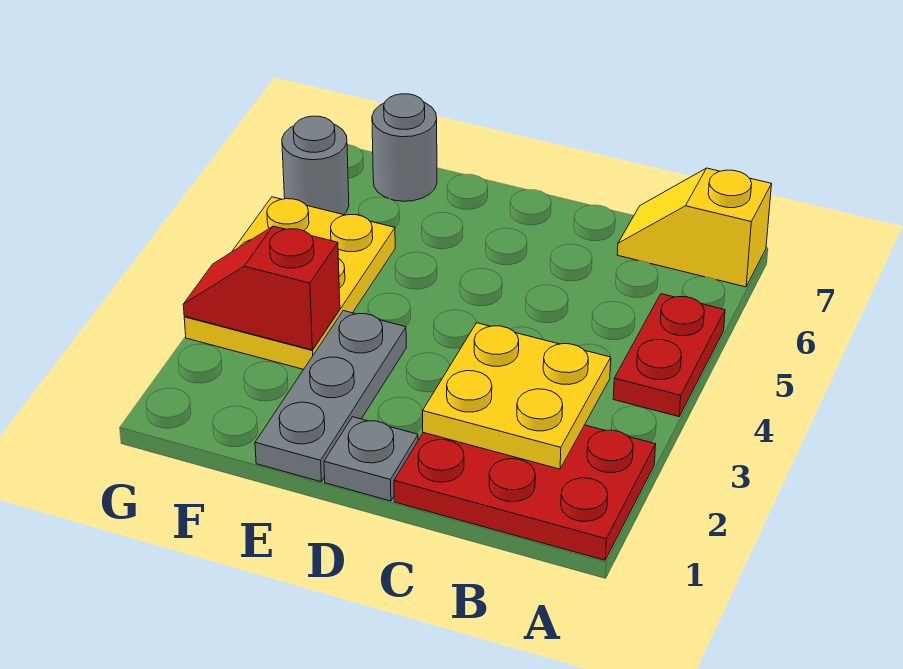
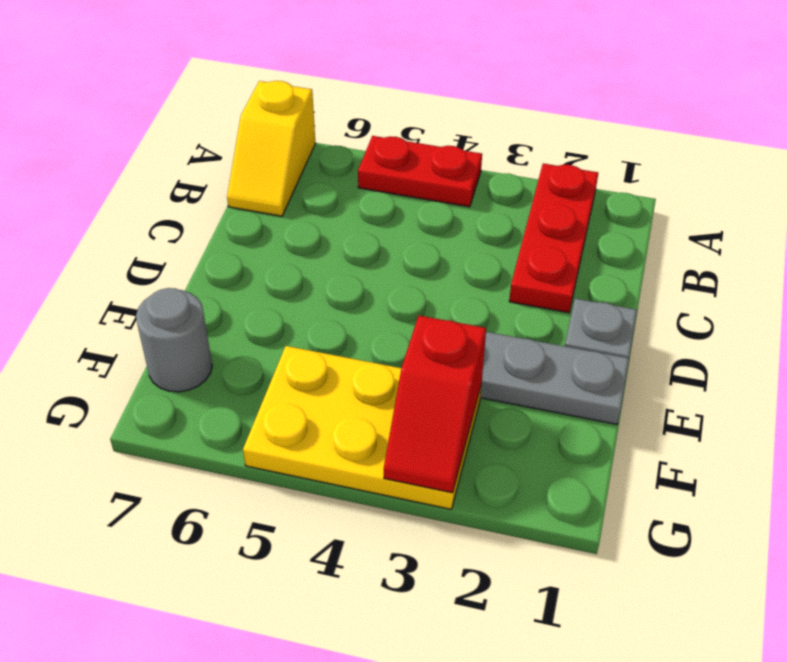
red plate A1:C2 level 1 -> red plate A2:C2 level 1
yellow plate B2:C3 level 2 -> none
grey round brick G6 level 1 -> none

